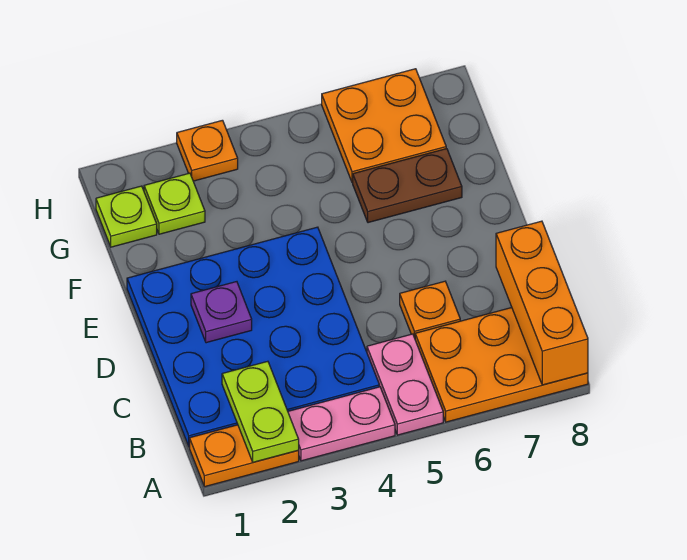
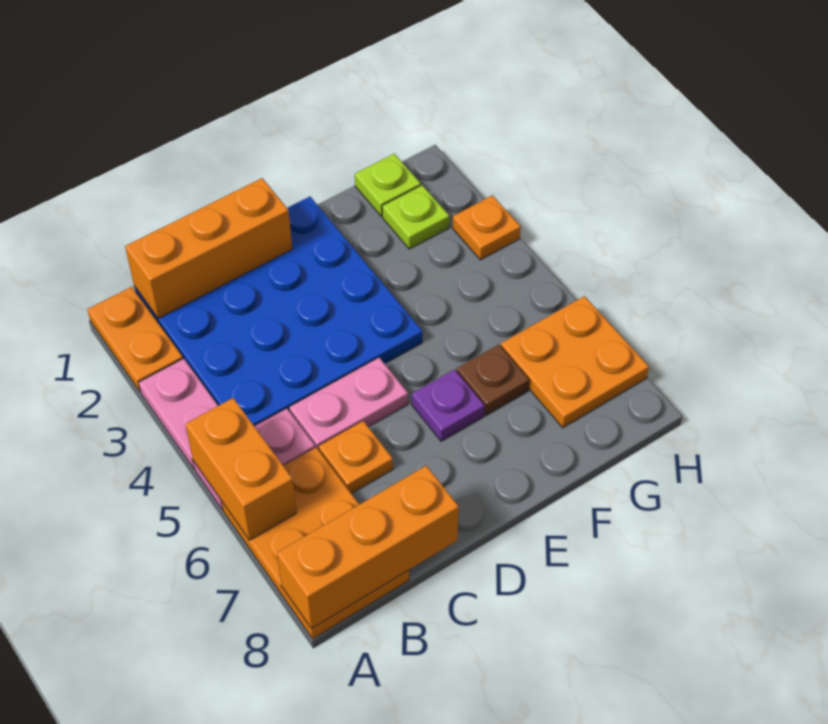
lime plate A2:B2 level 2 -> none
none -> orange brick A5:A6 level 2
none -> orange brick B1:D1 level 2
none -> pink plate C5:D5 level 1
purple plate D2 level 2 -> purple plate E6 level 1
brown plate F6:F7 level 1 -> brown plate F6 level 1

